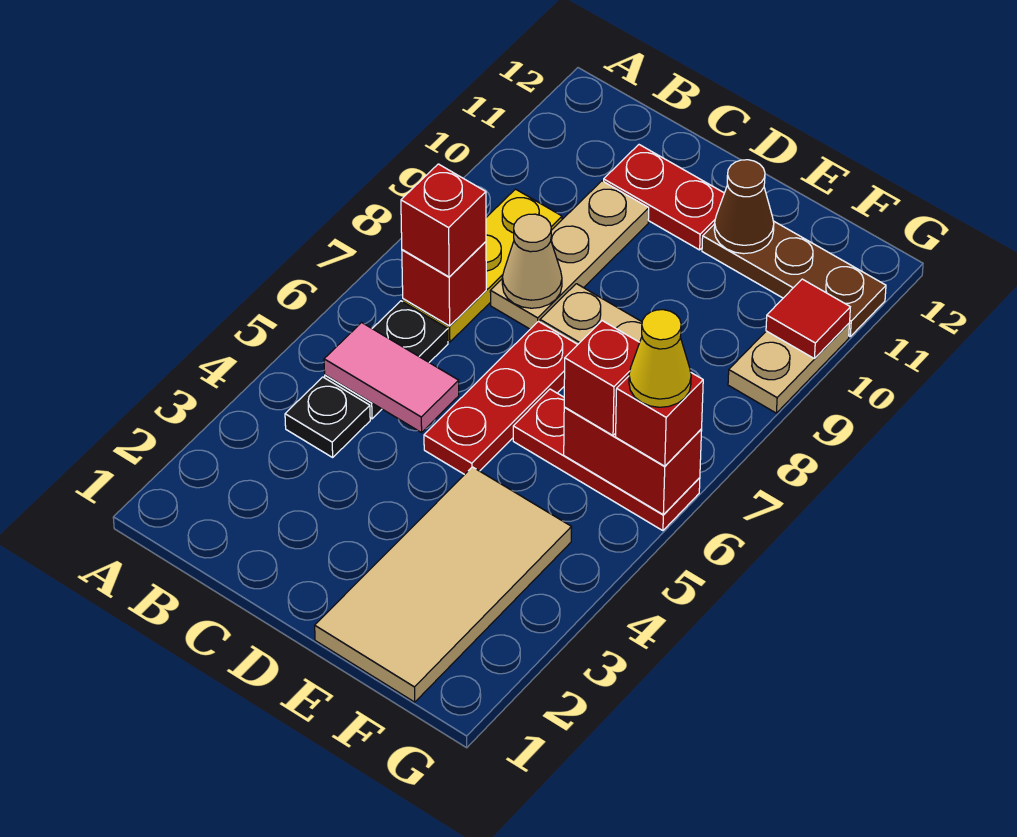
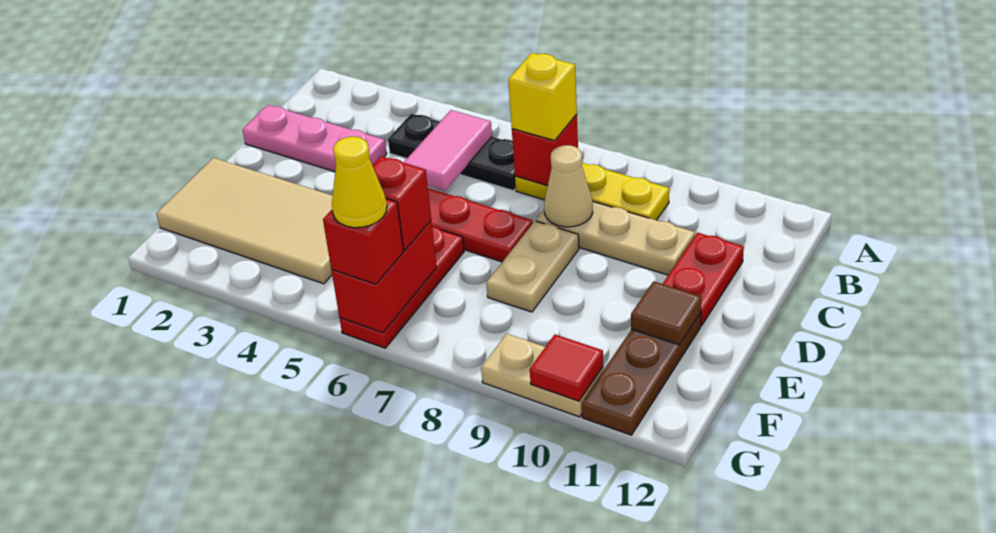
red brick B7 level 3 -> yellow brick B7 level 3
none -> pink plate C1:C3 level 1
brown cone E11 level 2 -> brown tile E11 level 2

